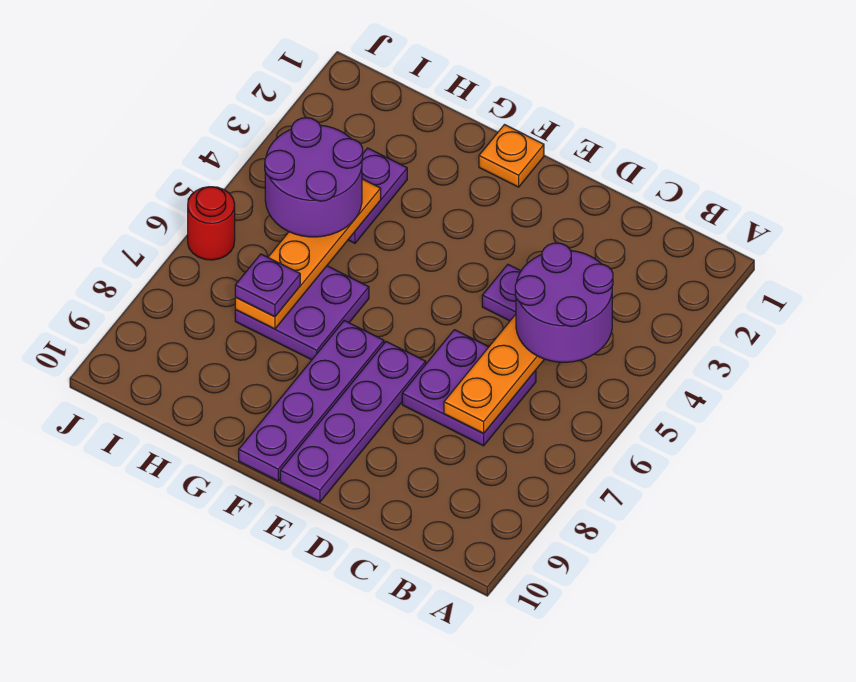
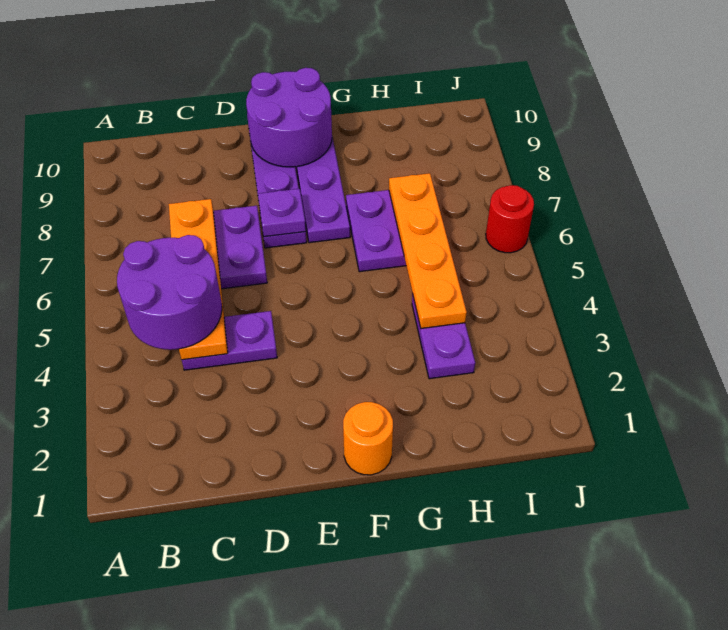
orange plate F1 level 1 -> orange round brick F1 level 1
purple round brick H4:I5 level 3 -> purple round brick E9:F10 level 2
purple plate H7 level 3 -> purple plate E7 level 2

